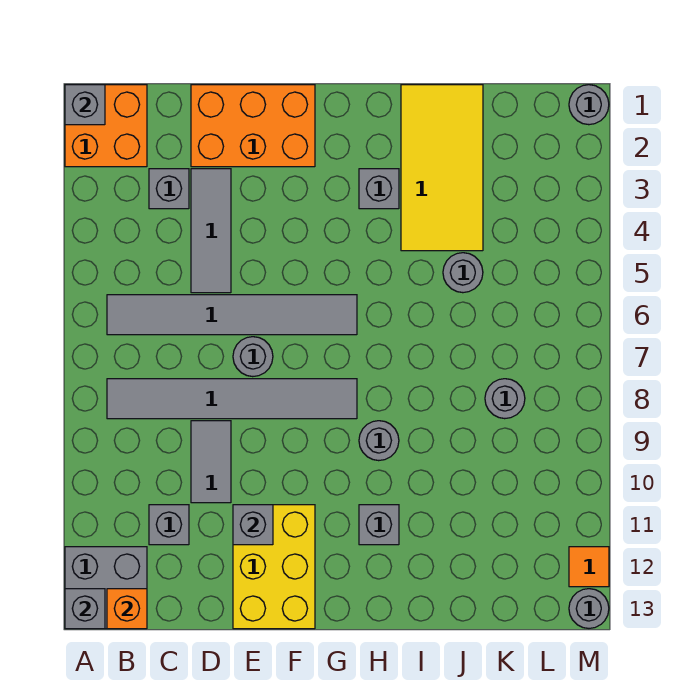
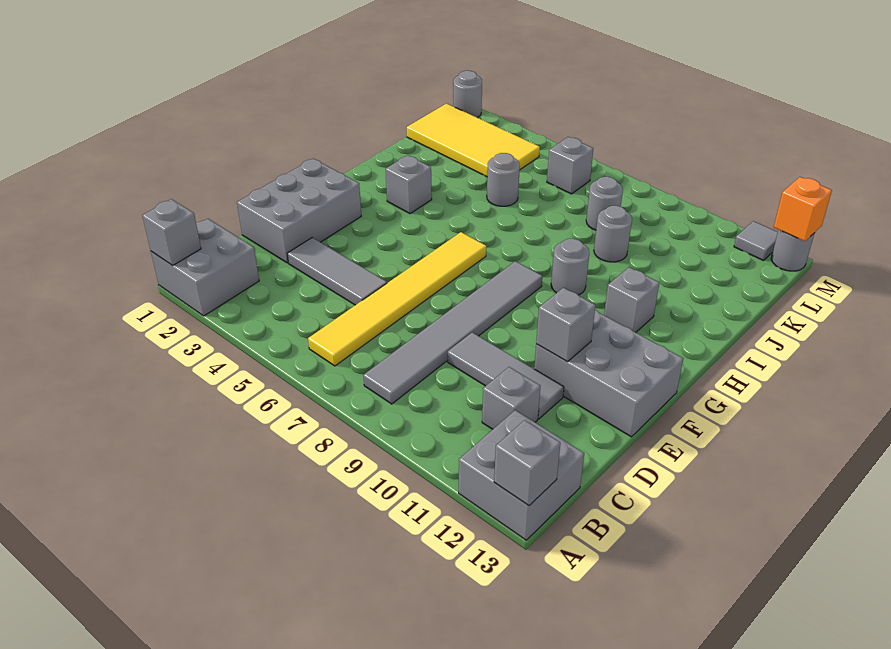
orange brick A1:B2 level 1 -> grey brick A1:B2 level 1
grey tile B6:G6 level 1 -> yellow tile B6:G6 level 1
orange brick B13 level 2 -> orange brick M13 level 2
grey brick C3 level 1 -> grey brick L6 level 1
orange brick D1:F2 level 1 -> grey brick D1:F2 level 1
grey tile D9:D10 level 1 -> grey tile D9:D11 level 1
grey round brick E7 level 1 -> grey round brick J9 level 1
yellow brick E11:F13 level 1 -> grey brick E11:F13 level 1
yellow tile I1:J4 level 1 -> yellow tile K1:L4 level 1
orange tile M12 level 1 -> grey tile M12 level 1

